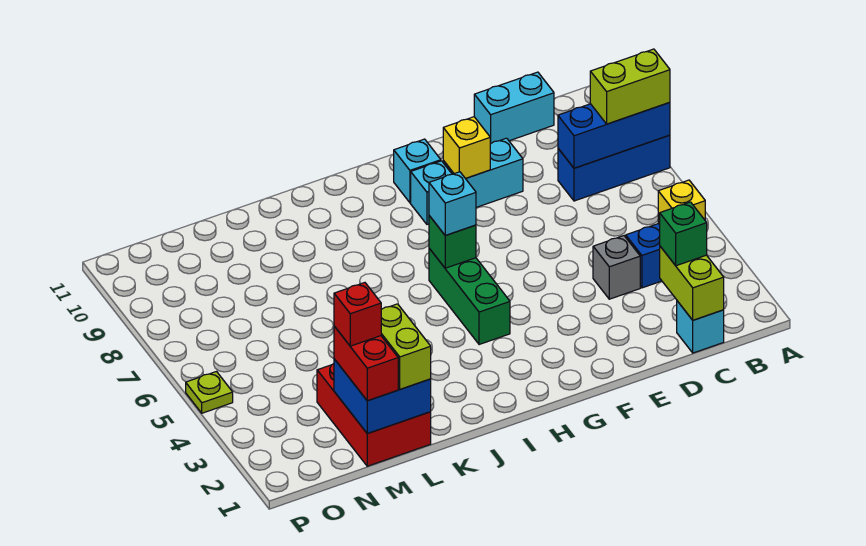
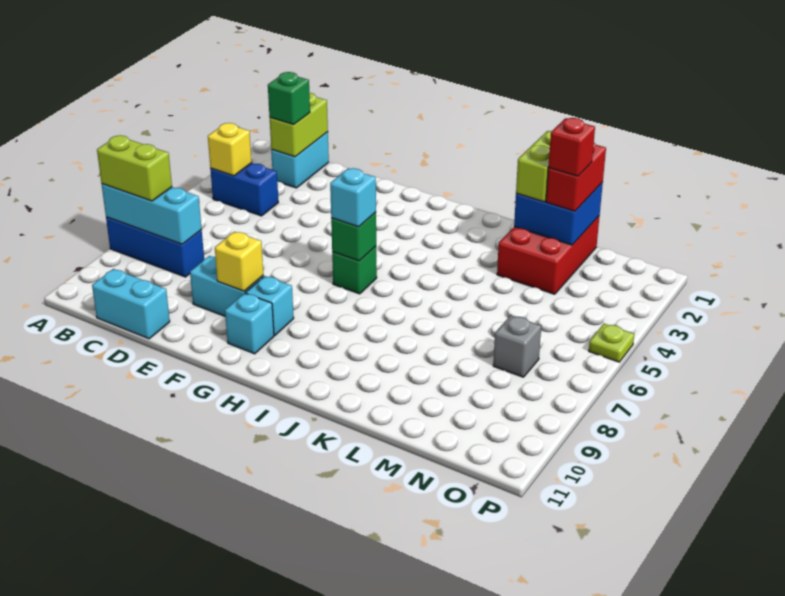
blue brick A8:C8 level 2 -> cyan brick A8:C8 level 2
cyan brick C1 level 1 -> cyan brick C1:C2 level 1
grey brick D4 level 1 -> grey brick N7 level 1
green brick H4:H6 level 1 -> green brick H6 level 1

